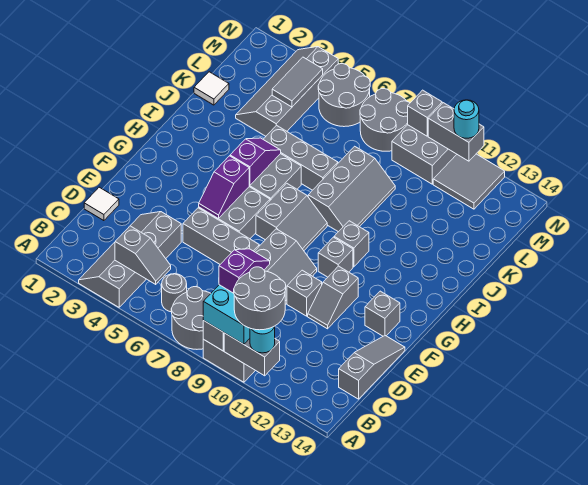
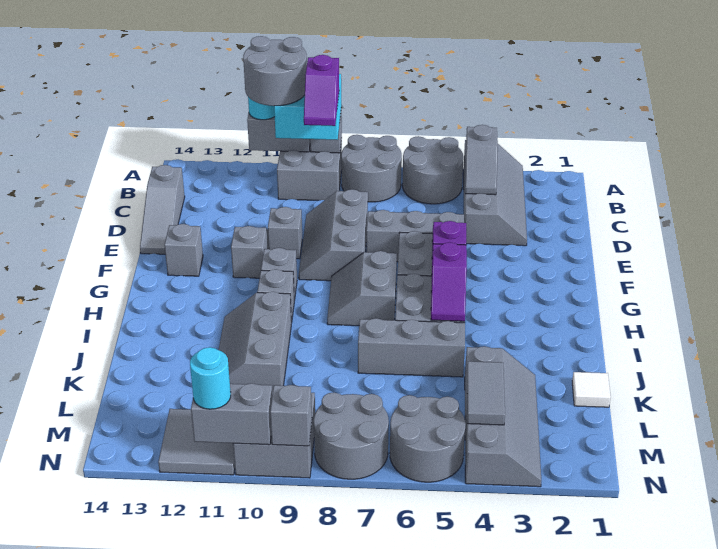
grey slope B4:B5 level 2 top 4 -> grey slope B4:C4 level 2 top B
grey round brick B6 level 1 -> grey round brick A5:B6 level 1
white tile D1 level 1 -> none
grey slope I8:K9 level 1 top 8 -> grey slope I10:K11 level 1 top 10

